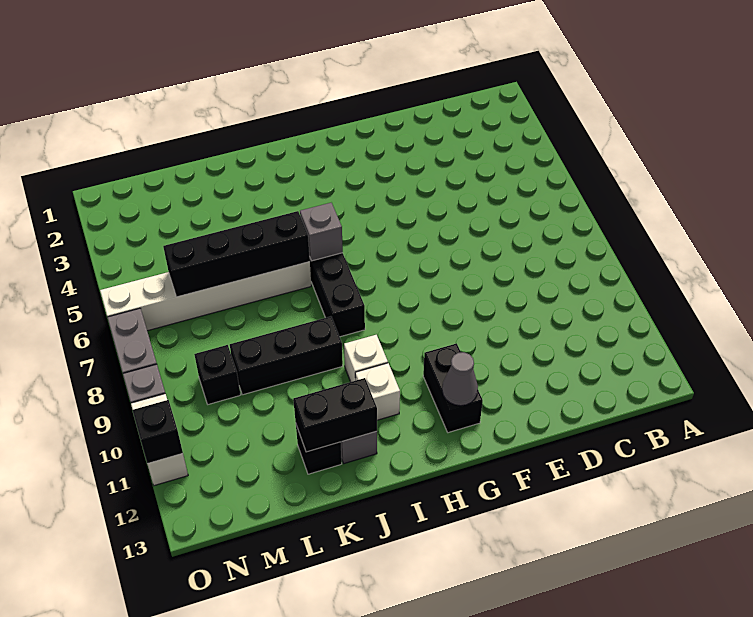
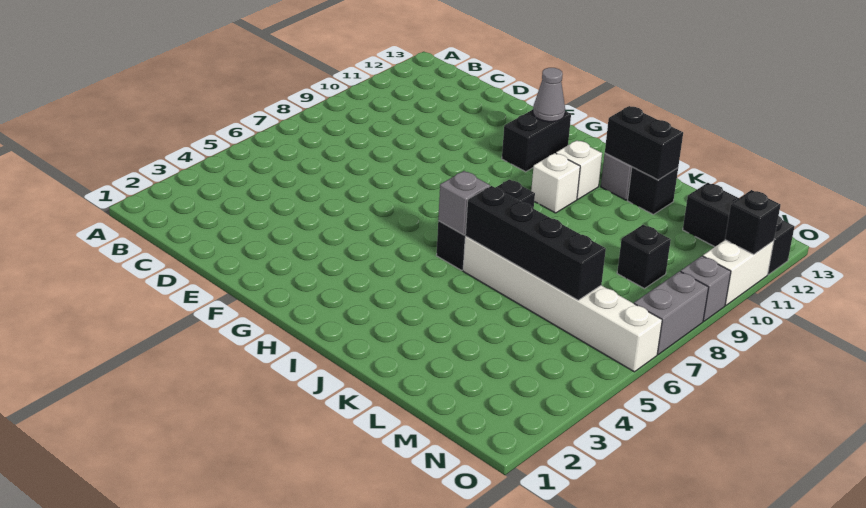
black brick J9:L9 level 1 -> black brick M12:O12 level 1

